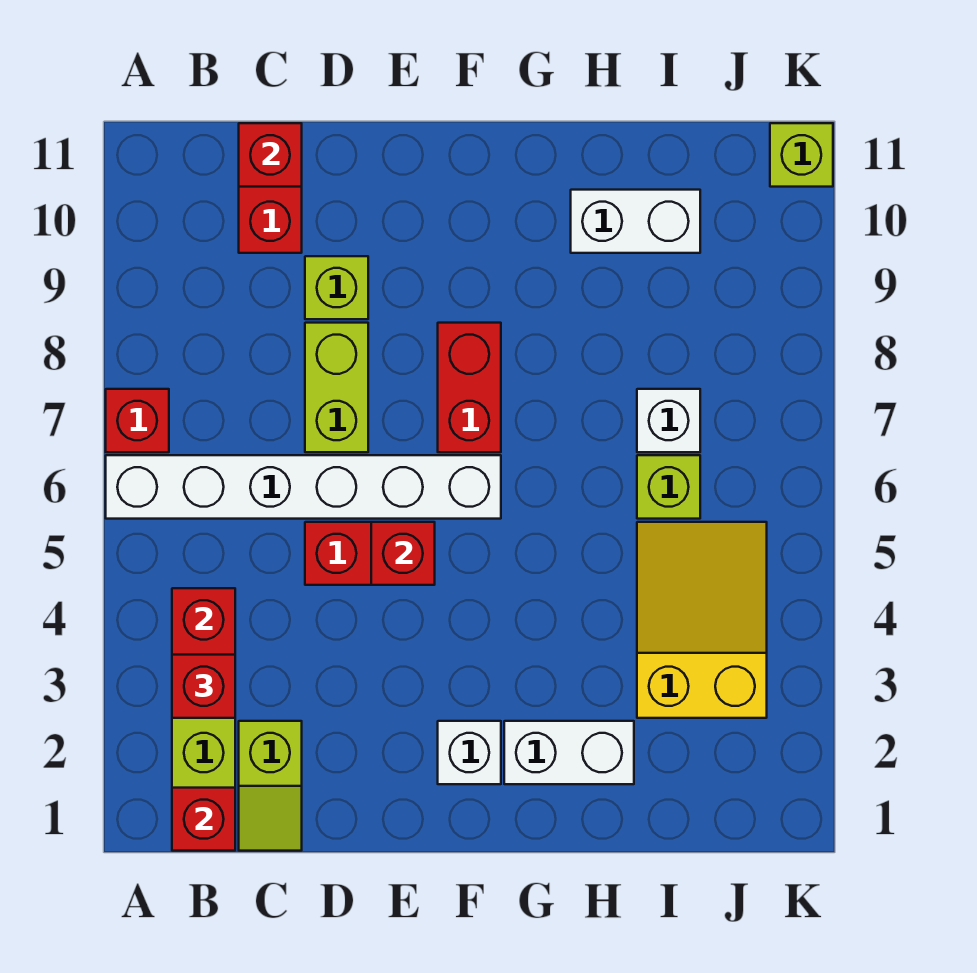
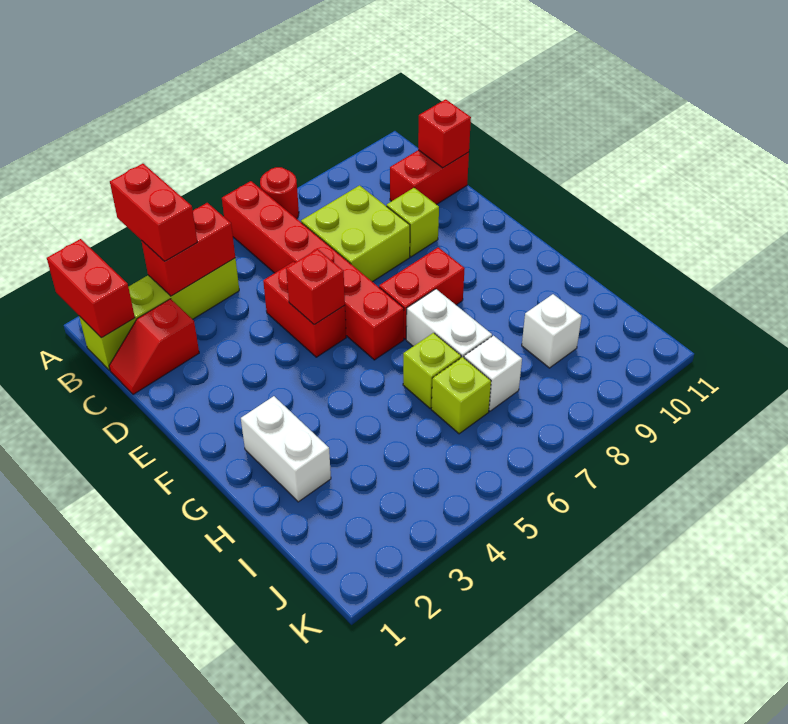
white brick A6:F6 level 1 -> red brick A6:F6 level 1
red brick A7 level 1 -> red round brick A7 level 1
red brick B1 level 2 -> red brick A1:B1 level 2
red brick B3 level 3 -> red brick A3:B3 level 3
lime slope C1:C2 level 1 top 2 -> red slope C1:C2 level 1 top 2
lime brick D7:D8 level 1 -> lime brick C7:D8 level 1
white brick F2 level 1 -> white brick I9 level 1
white brick H10:I10 level 1 -> white brick G7:H7 level 1
yellow slope I3:J5 level 1 top 3 -> none
lime brick K11 level 1 -> lime brick H6 level 1

